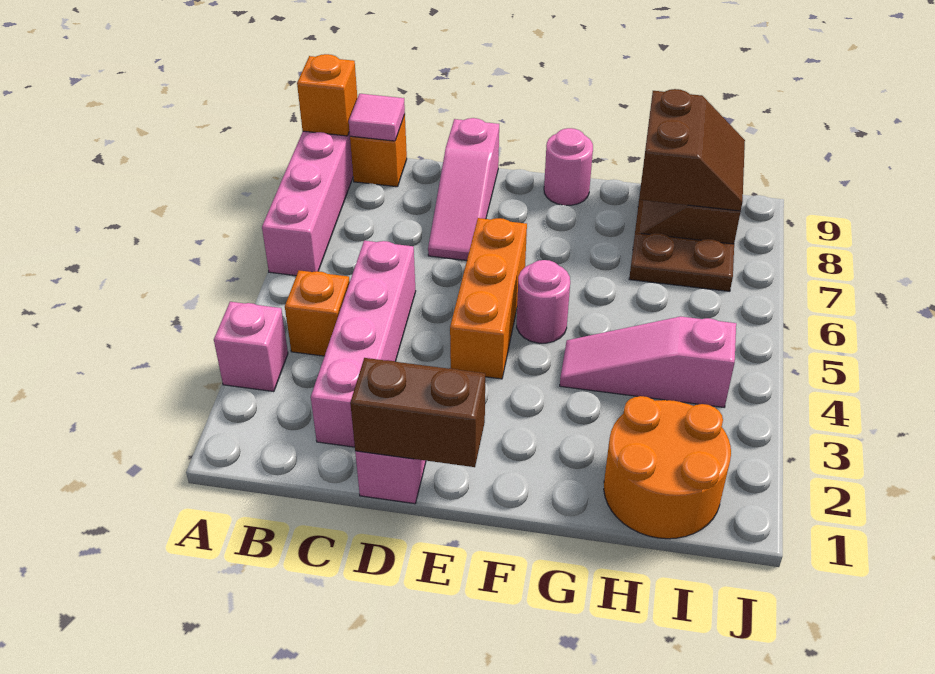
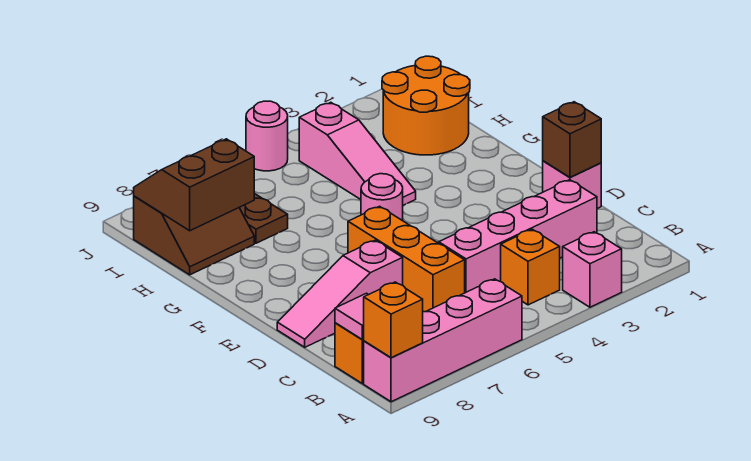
brown brick D1:E1 level 2 -> brown brick D1 level 2
pink slope D7:D9 level 1 top 9 -> pink slope D7:D9 level 1 top 7
orange brick E4:E6 level 1 -> orange brick C6:E6 level 1
pink round brick F9 level 1 -> pink round brick J5 level 1

